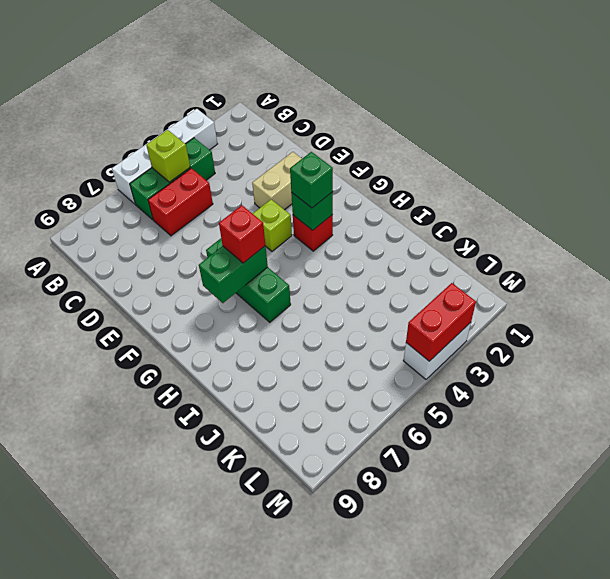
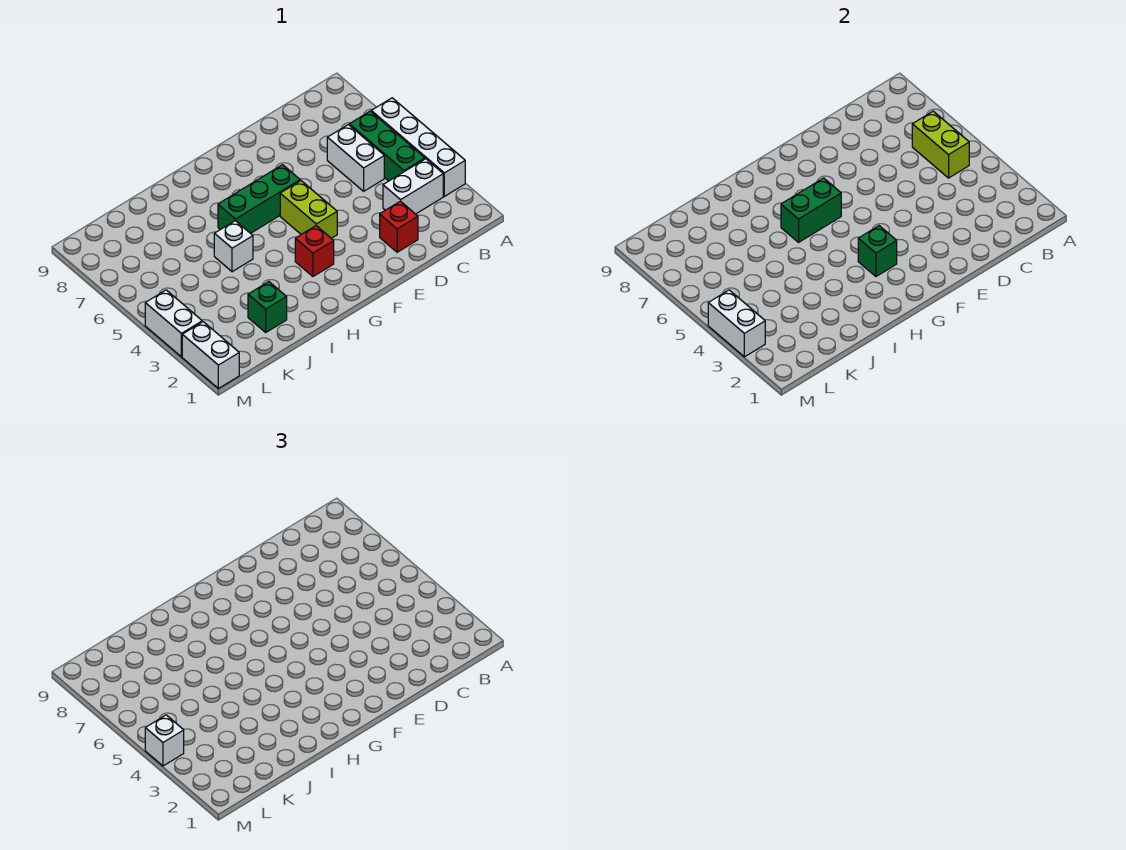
none -> white brick B3:C3 level 1
lime brick B5 level 2 -> lime brick B5:B6 level 2
red brick C5:C6 level 1 -> white brick C5:C6 level 1
tan brick E2:E3 level 1 -> none
lime brick F4 level 1 -> lime brick F4:F5 level 1
green brick G3 level 3 -> green brick J2 level 1
green brick G6:G7 level 2 -> green brick G6:H6 level 2
red brick G6 level 3 -> red brick D2 level 1
none -> white brick I5 level 1
none -> white brick M1:M2 level 1
red brick M3:M4 level 2 -> white brick M3:M4 level 2
none -> white brick M4 level 3

